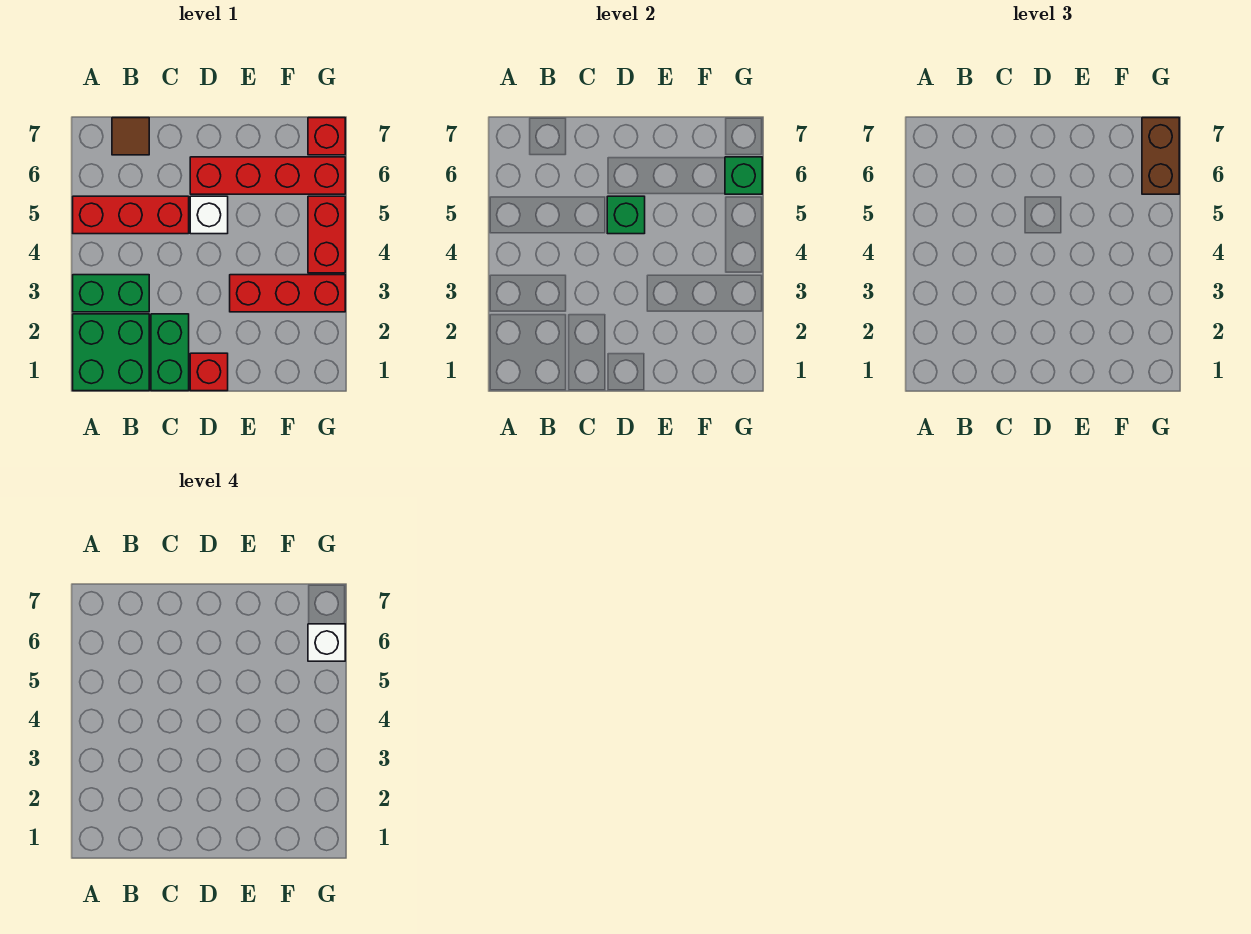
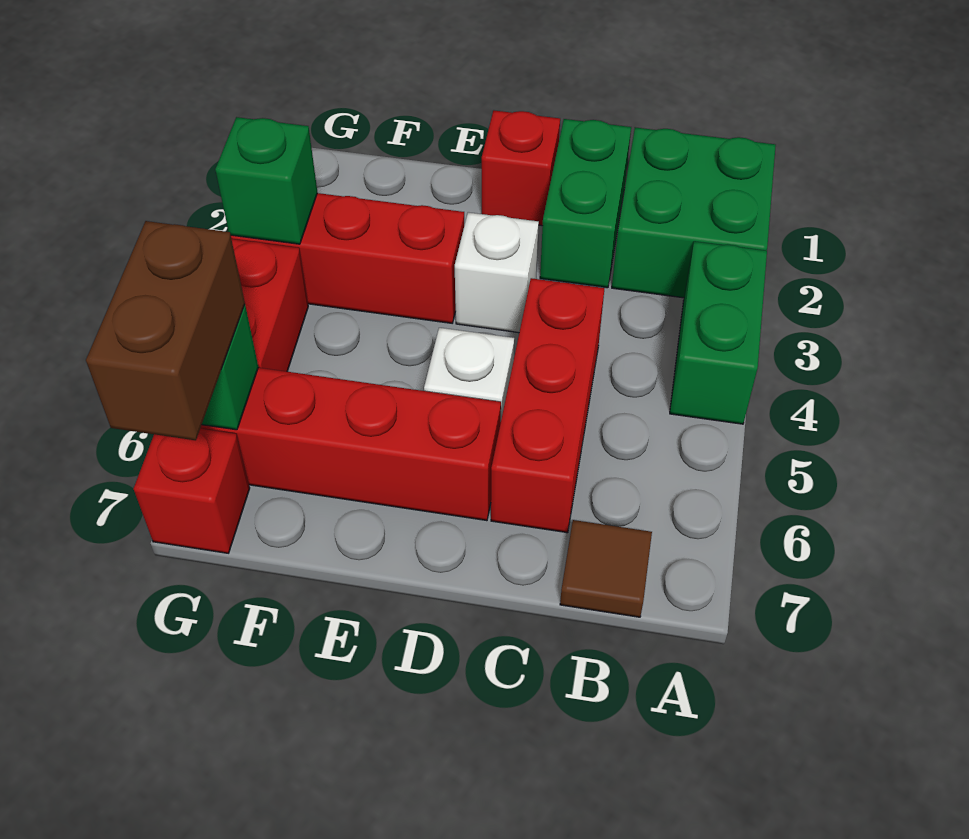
green brick A3:B3 level 1 -> green brick A3:A4 level 1
red brick A5:C5 level 1 -> red brick C4:C6 level 1
green brick D5 level 2 -> green brick G3 level 2
white brick G6 level 4 -> white brick D3 level 1

